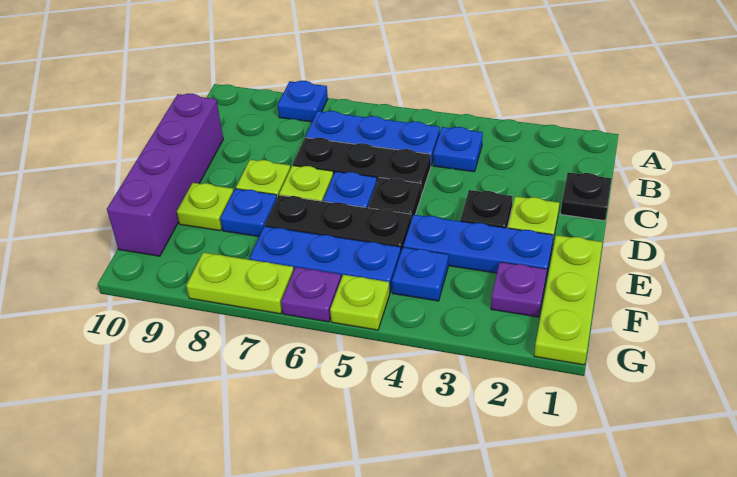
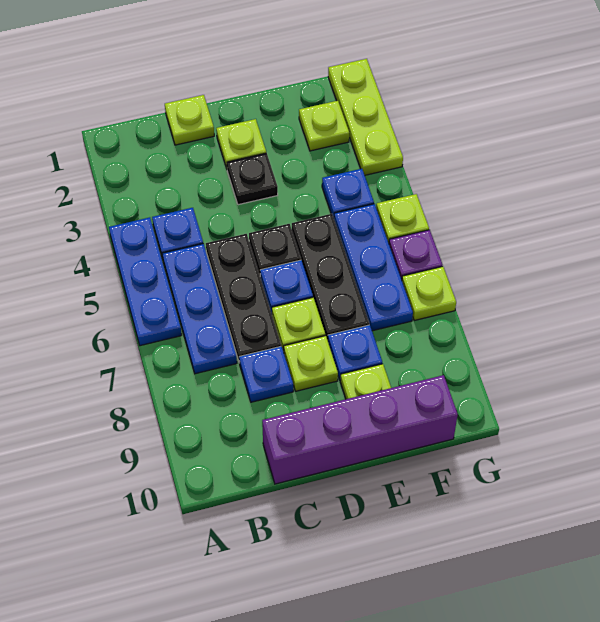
blue plate A8 level 1 -> blue plate C8 level 1
black plate C1 level 1 -> lime plate C1 level 1
lime plate E1:G1 level 1 -> lime plate G1:G3 level 1
blue plate E2:E4 level 1 -> blue plate A4:A6 level 1
purple plate F2 level 1 -> lime plate F2 level 1
lime plate G7:G8 level 1 -> lime plate G7 level 1

